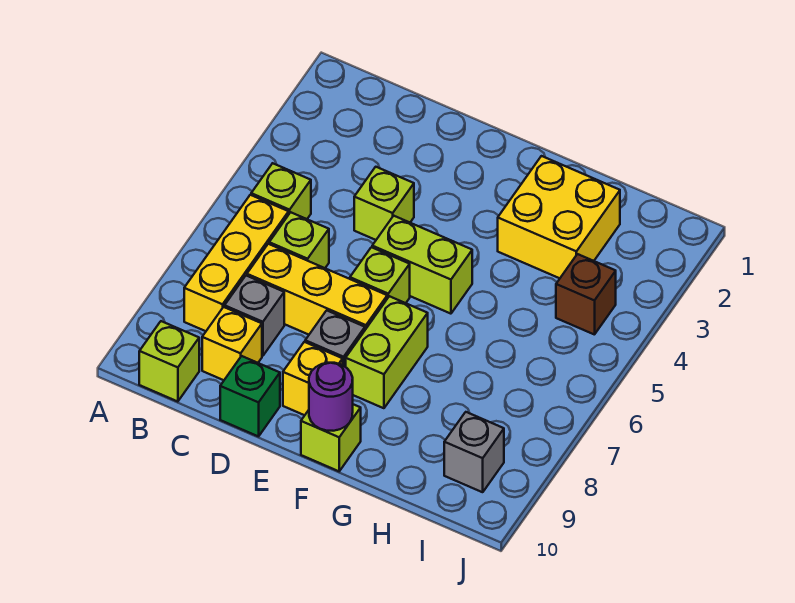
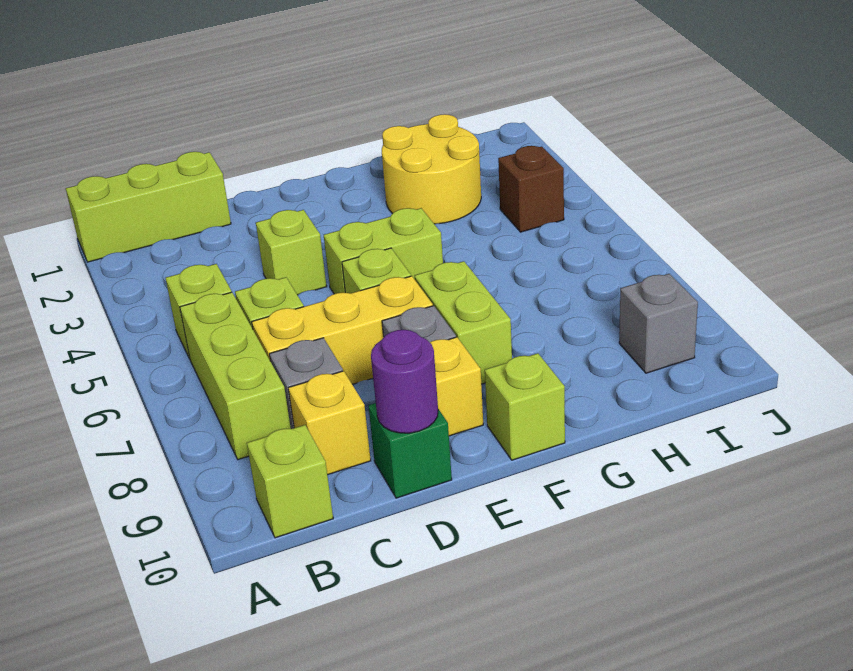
none -> lime brick A1:C1 level 1
yellow brick B6:B8 level 1 -> lime brick B6:B8 level 1
purple round brick F10 level 2 -> purple round brick D10 level 2
yellow brick G2:H3 level 1 -> yellow round brick G2:H3 level 1

